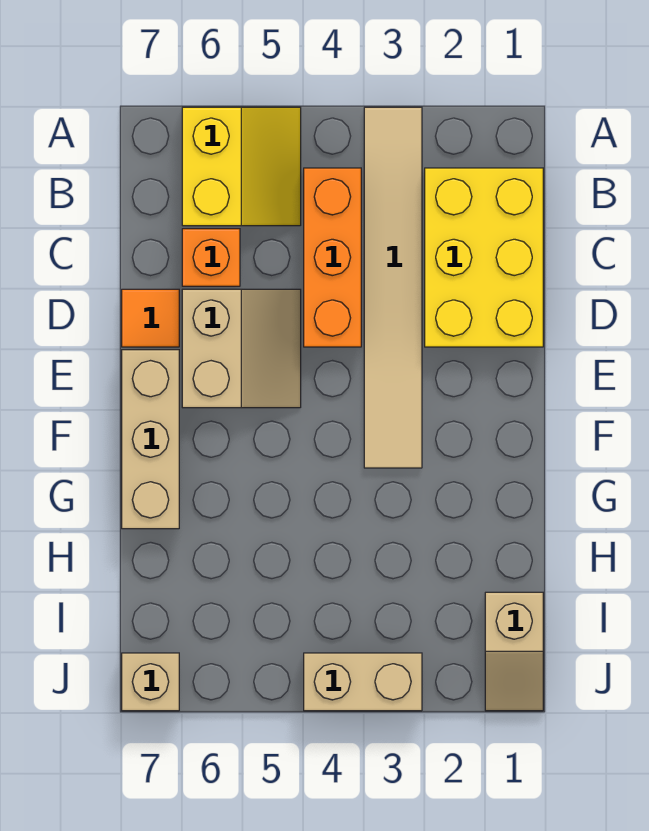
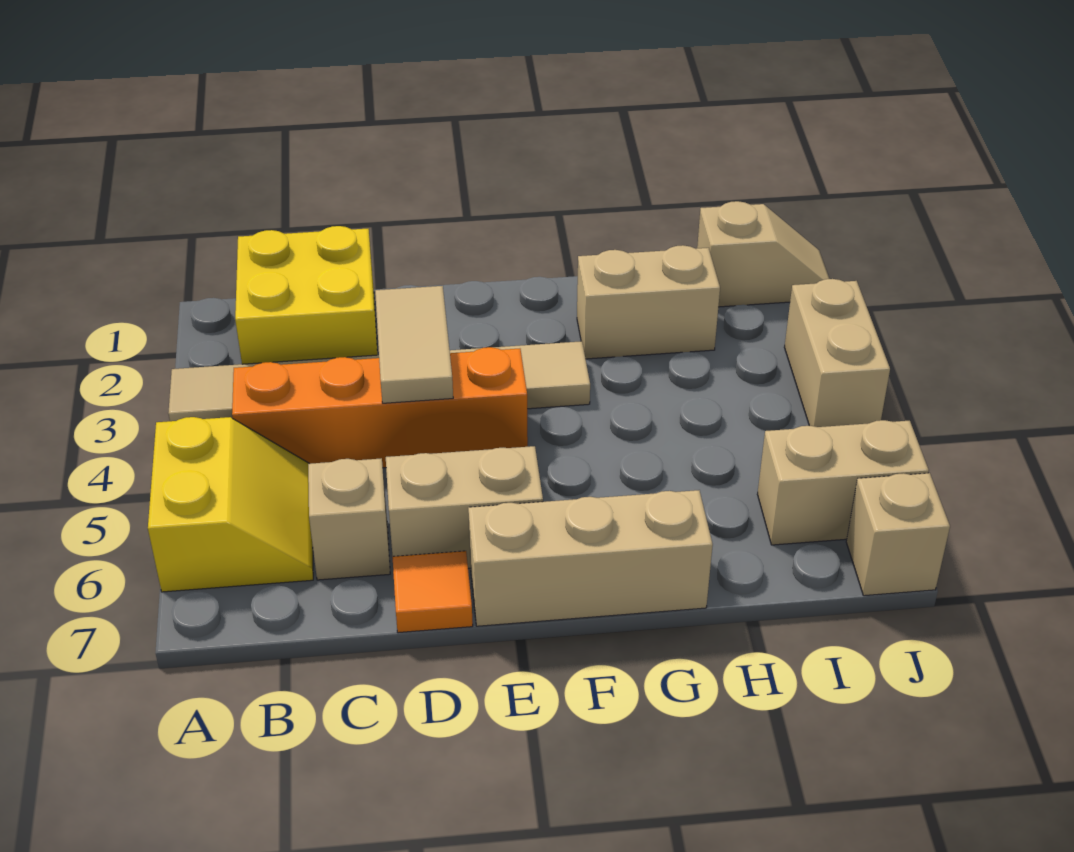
yellow slope A5:B6 level 1 top 6 -> yellow slope A5:B6 level 1 top A
yellow brick B1:D2 level 1 -> yellow brick B1:C2 level 1
orange brick B4:D4 level 1 -> orange brick B4:E4 level 1
orange brick C6 level 1 -> tan brick C6 level 1
none -> tan tile D3:D4 level 2
none -> tan brick G2:H2 level 1
none -> tan brick I6:J6 level 1

